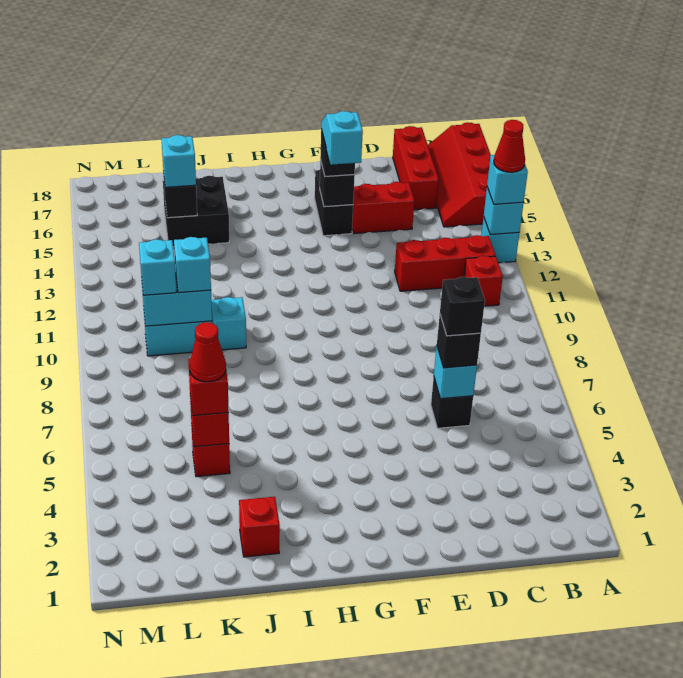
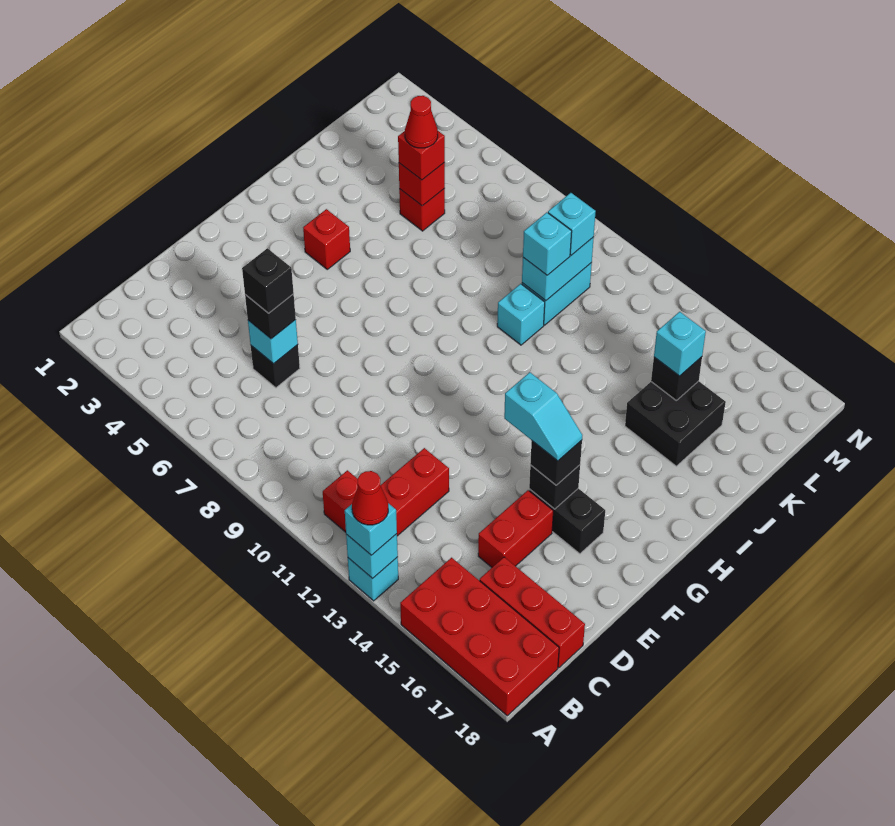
red slope A15:B18 level 1 top A -> red brick A15:B18 level 1
red brick J2 level 1 -> red brick H4 level 1

